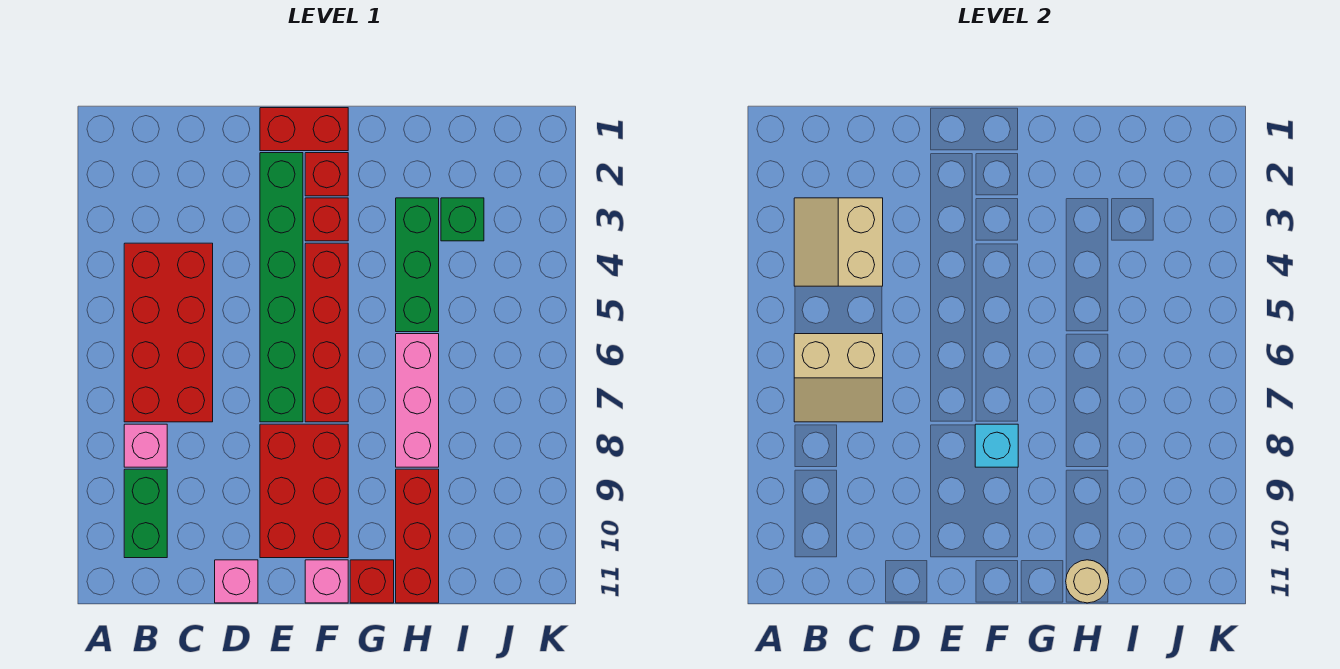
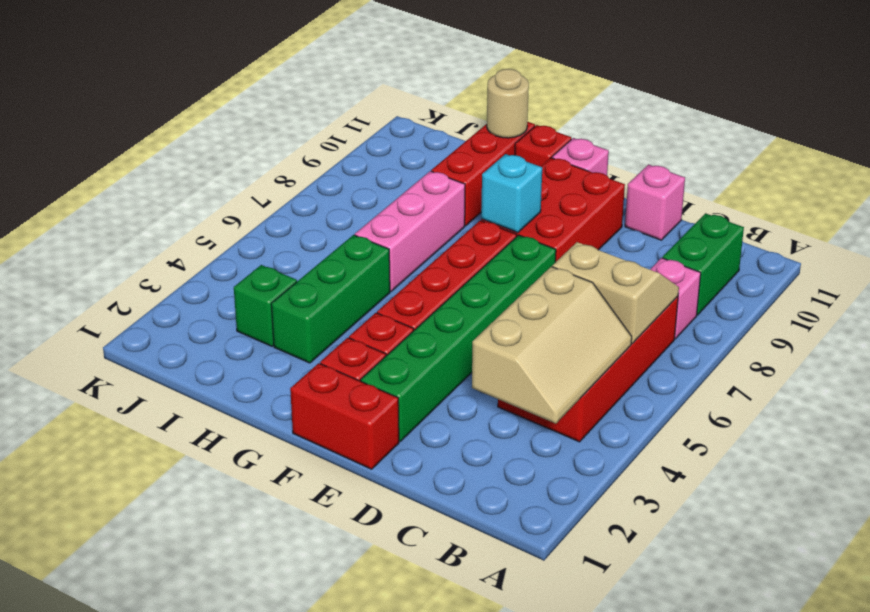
tan slope B3:C4 level 2 top C -> tan slope B3:C5 level 2 top C

